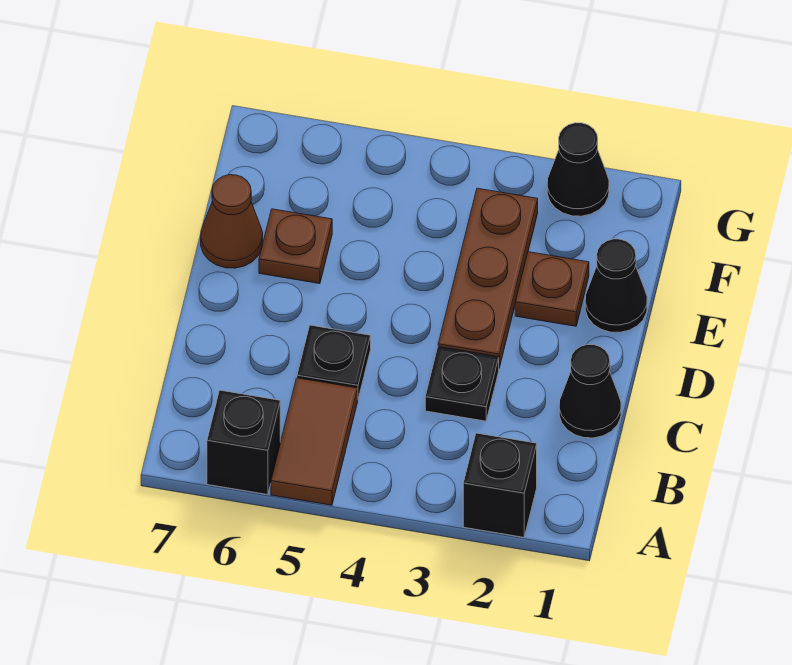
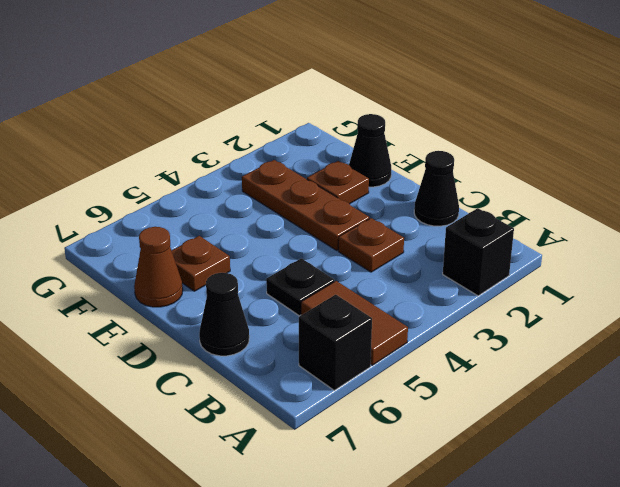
black plate C3 level 1 -> brown plate C3 level 1
black cone G2 level 1 -> black cone C7 level 1

